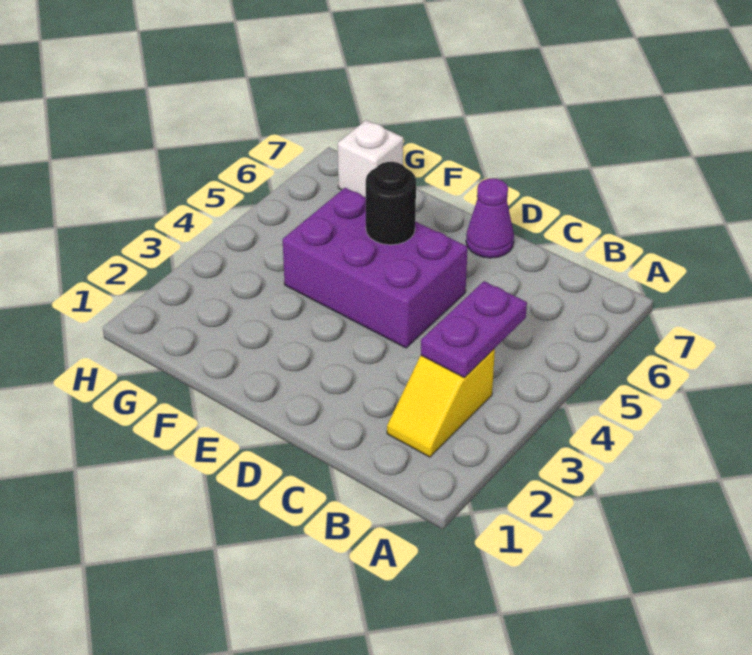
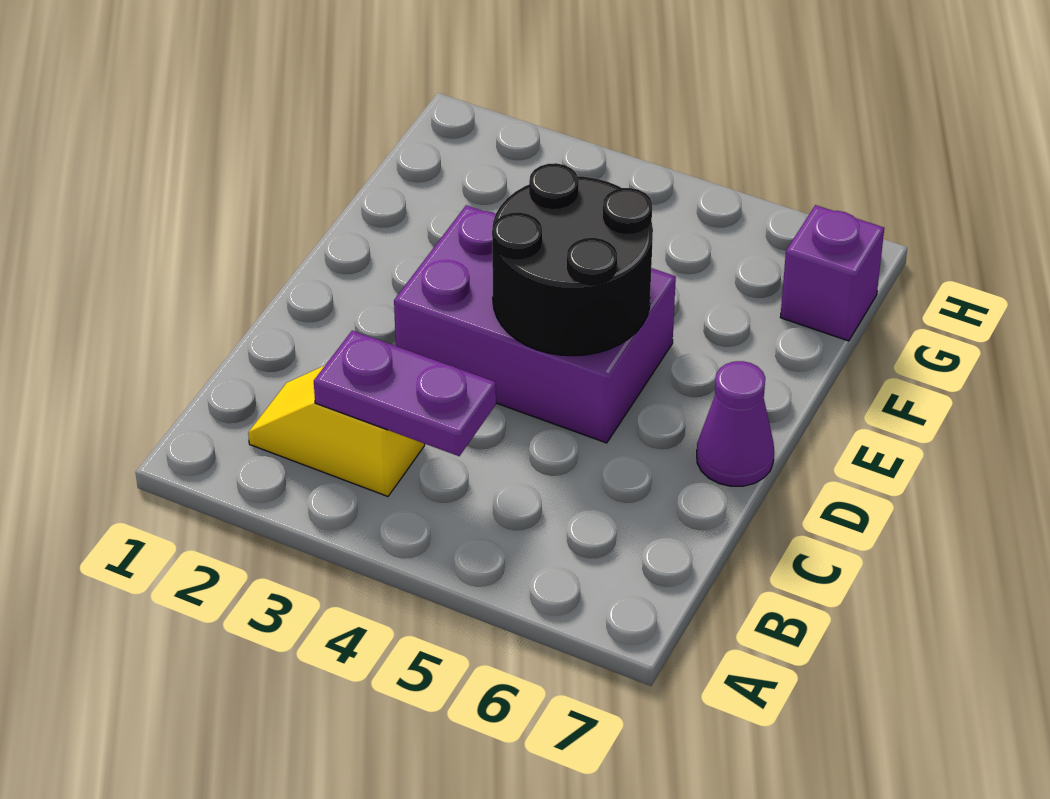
purple brick D4:F5 level 1 -> purple brick D3:E5 level 1
black round brick E5 level 2 -> black round brick D4:E5 level 2
white brick G7 level 1 -> purple brick G7 level 1

